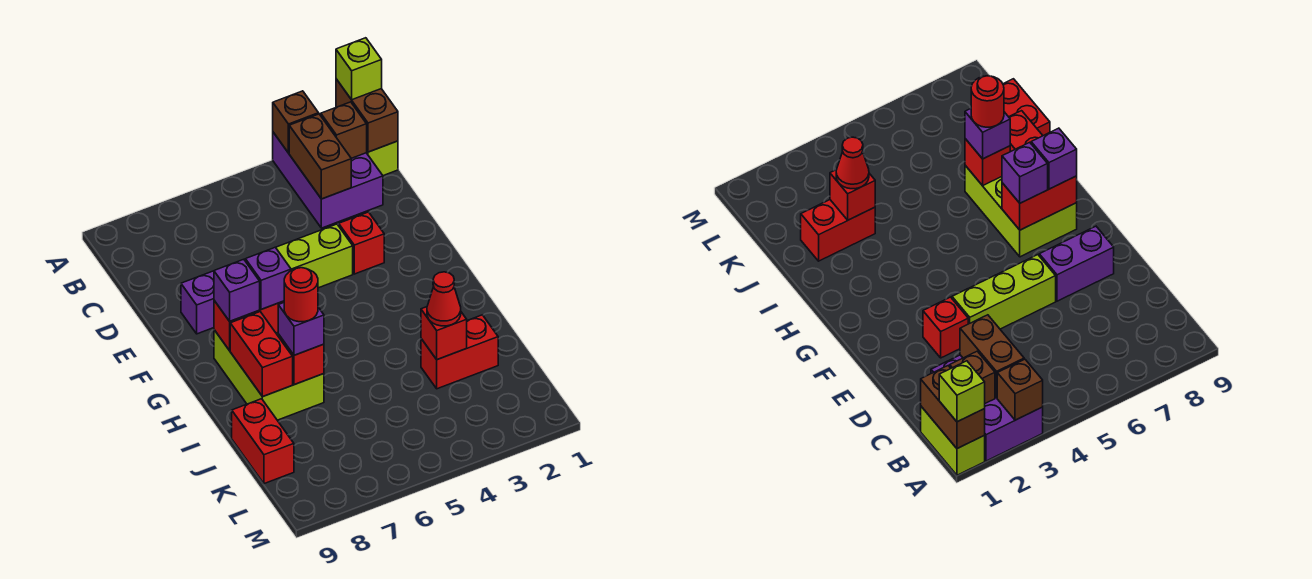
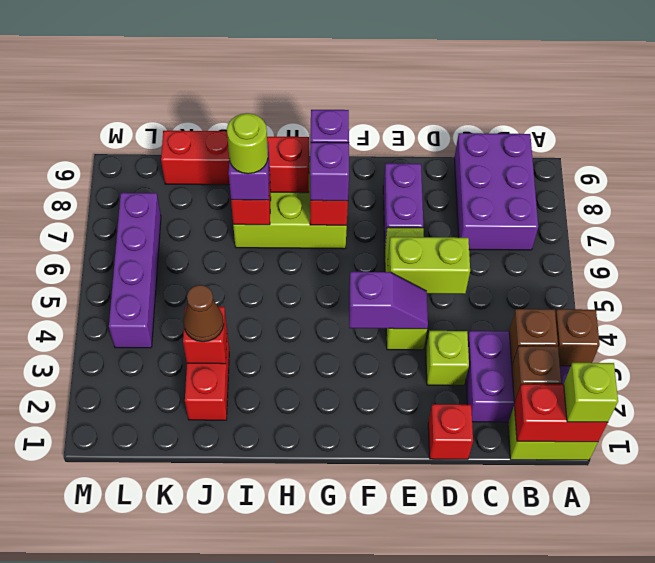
brown brick A1:B1 level 2 -> red brick A1:B1 level 2
brown brick B3:C3 level 2 -> brown brick B3 level 2
none -> purple brick B7:C9 level 1
none -> lime brick D3 level 1
none -> lime brick D5:E5 level 2
red brick E3 level 1 -> red brick D1 level 1
none -> purple slope E4:F4 level 2 top F
red round brick I7 level 4 -> lime round brick I7 level 4
red cone J3 level 3 -> brown cone J3 level 3
none -> purple brick L4:L7 level 1

